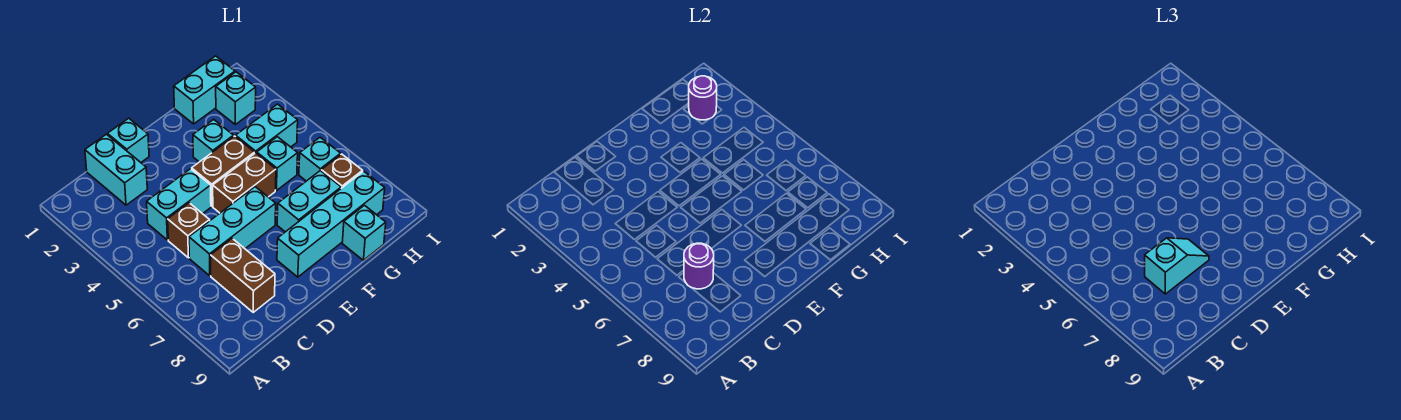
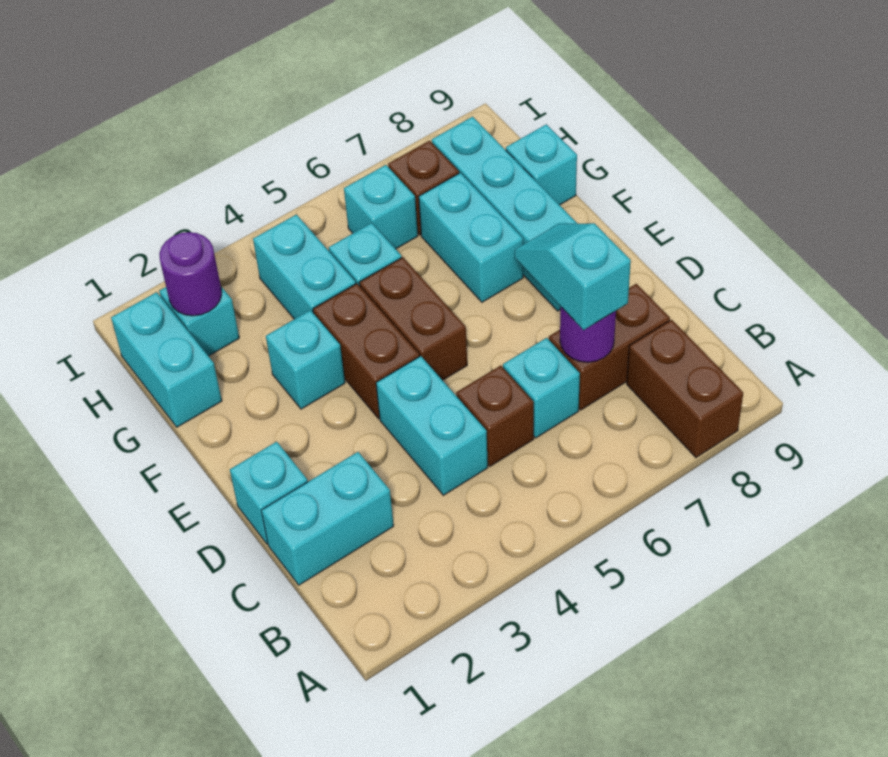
none -> brown brick A8:B8 level 1
cyan brick C6:E6 level 1 -> cyan brick C6 level 1

